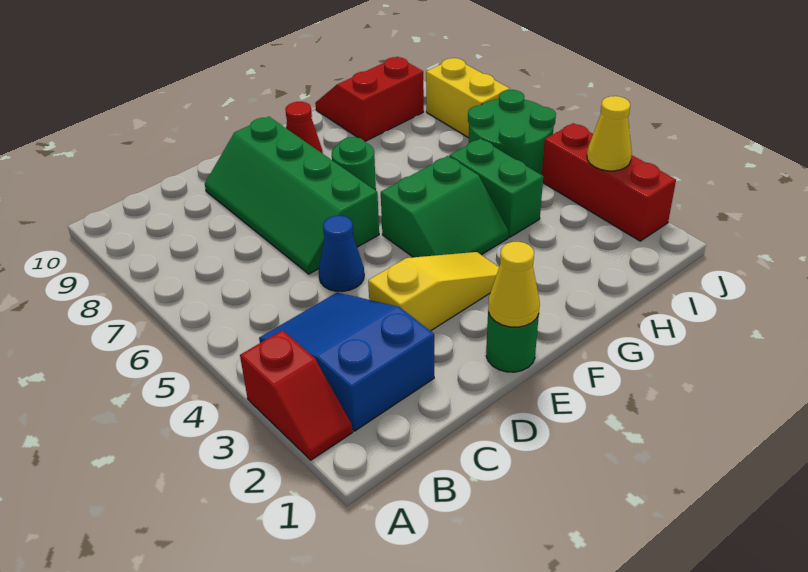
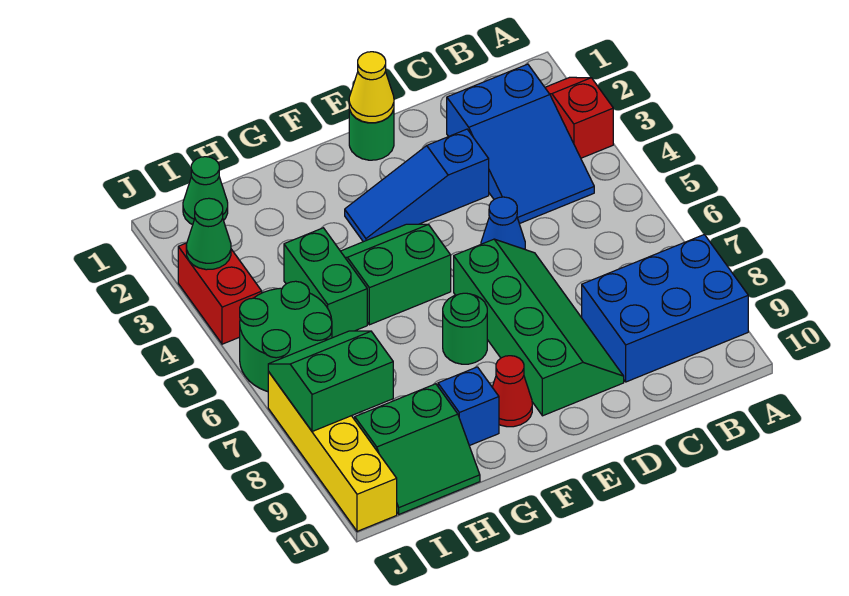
none -> blue brick A8:C9 level 1
yellow slope D3:F3 level 1 top D -> blue slope D3:F3 level 1 top D
none -> blue brick G9 level 1
red slope H9:I10 level 1 top 9 -> green slope H9:I10 level 1 top 9
none -> green cone I1 level 1
none -> green slope I7:J8 level 2 top 8
red brick J2:J4 level 1 -> red brick J3:J4 level 1
yellow cone J3 level 2 -> green cone J3 level 2
yellow brick J7:J8 level 1 -> yellow brick J7:J10 level 1

